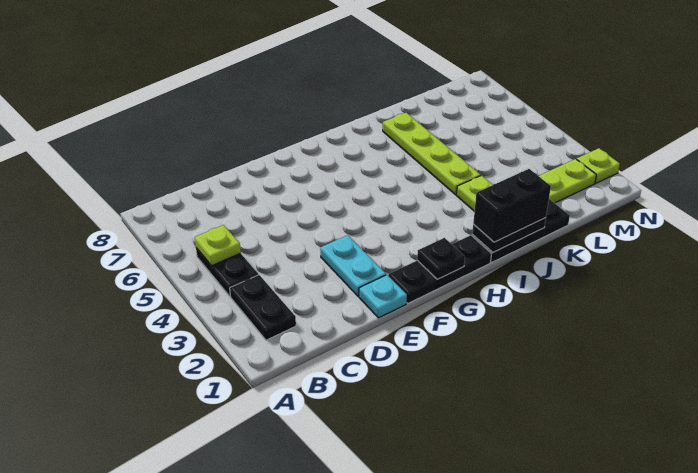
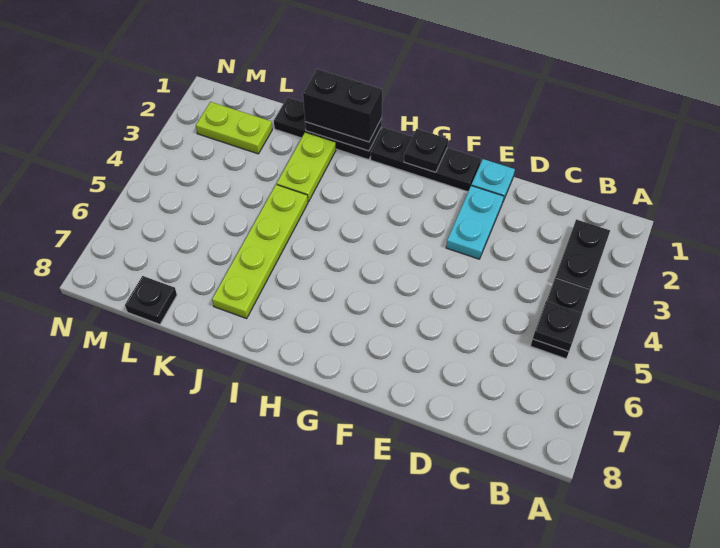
lime plate B5 level 2 -> black plate B5 level 2
none -> black plate L8 level 1
lime plate N2 level 1 -> none

